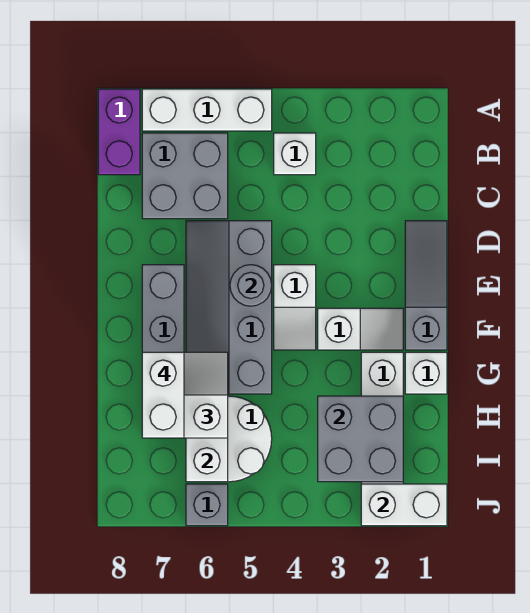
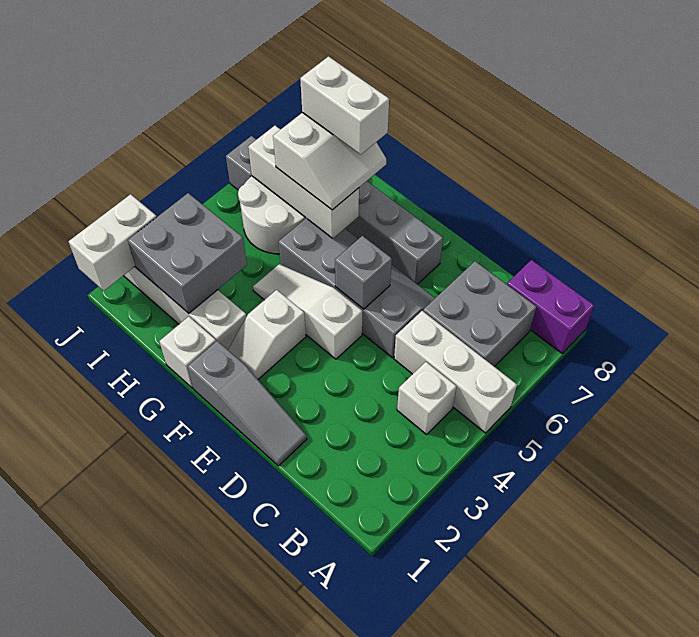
white brick A5:A7 level 1 -> white brick A5:C5 level 1
white slope E4:F4 level 1 top E -> white slope E4:G4 level 1 top E
grey round brick E5 level 2 -> grey brick E5 level 2

